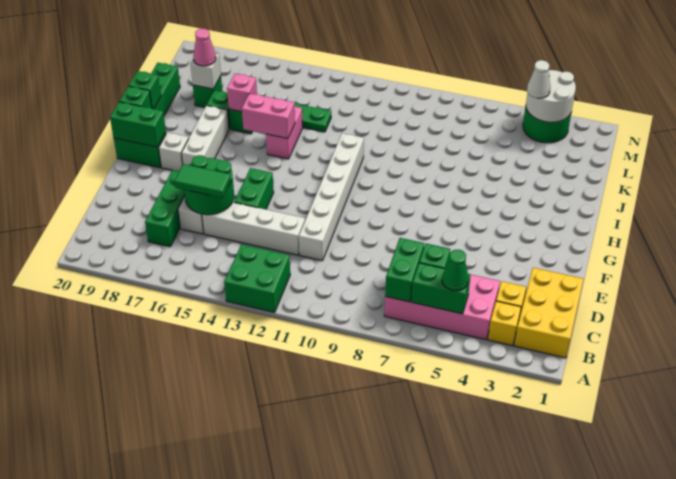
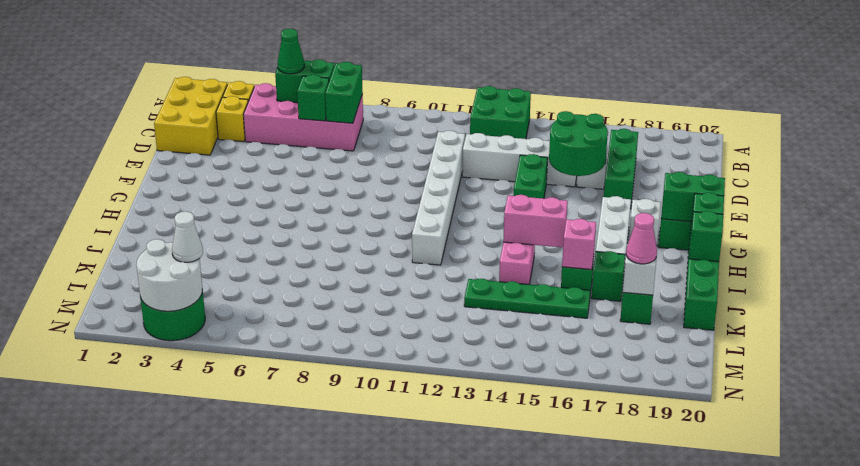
green tile D15:D16 level 3 -> none

